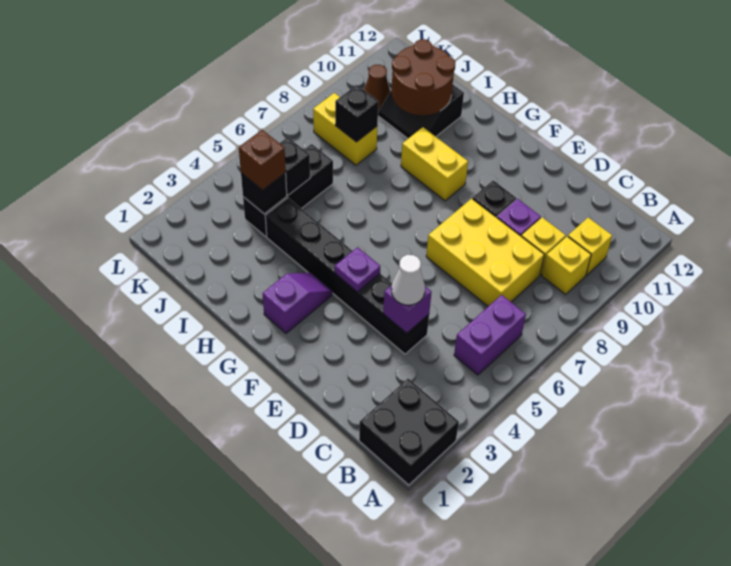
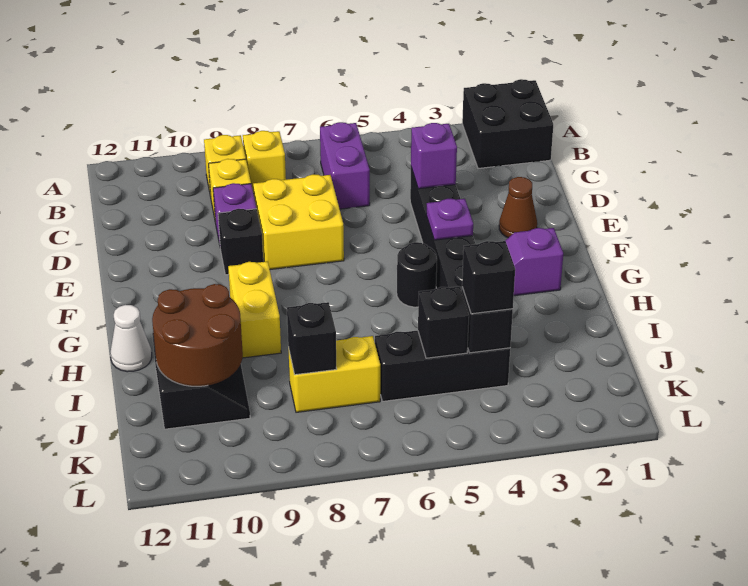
purple brick B5:B6 level 1 -> purple brick B6:C6 level 1
yellow brick B10 level 1 -> yellow brick B8 level 1
yellow brick C7:E8 level 1 -> yellow brick D7:E8 level 1
white cone D4 level 3 -> white cone H12 level 1
none -> black round brick G5 level 1
brown brick J4 level 3 -> black brick J4 level 3
yellow brick J8:K8 level 1 -> yellow brick J7:J8 level 1
brown cone K10 level 1 -> brown cone E2 level 1

